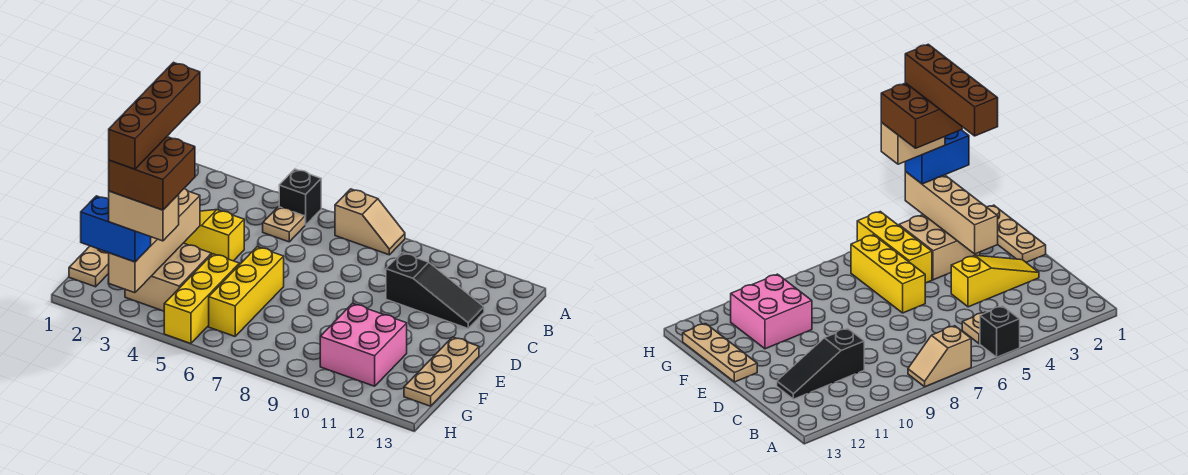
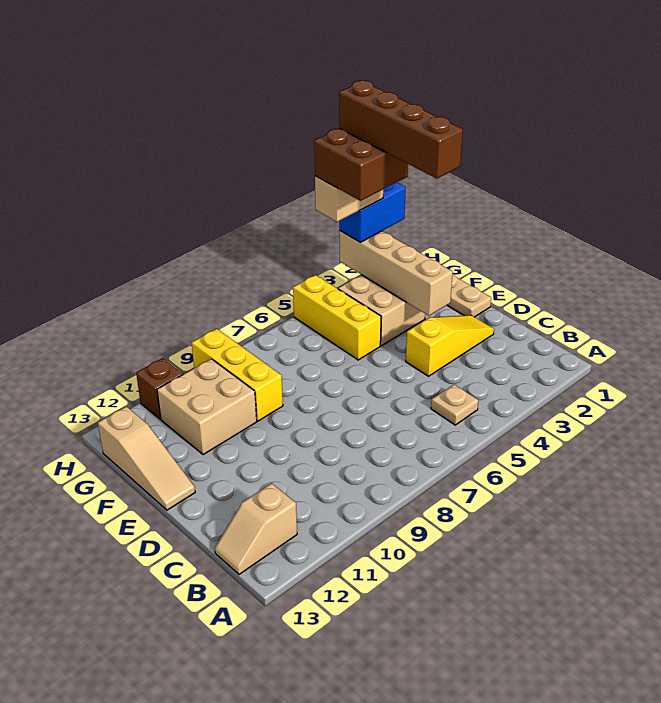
black brick A5 level 1 -> none
tan slope A7:A8 level 1 top 7 -> tan slope B12:B13 level 1 top 12
black slope C10:C12 level 1 top 10 -> none
yellow brick E6:G6 level 1 -> yellow brick F9:H9 level 1
tan plate E13:G13 level 1 -> tan slope E13:G13 level 1 top G
pink brick F10:G11 level 1 -> tan brick F10:G11 level 1
none -> brown brick H11 level 1

